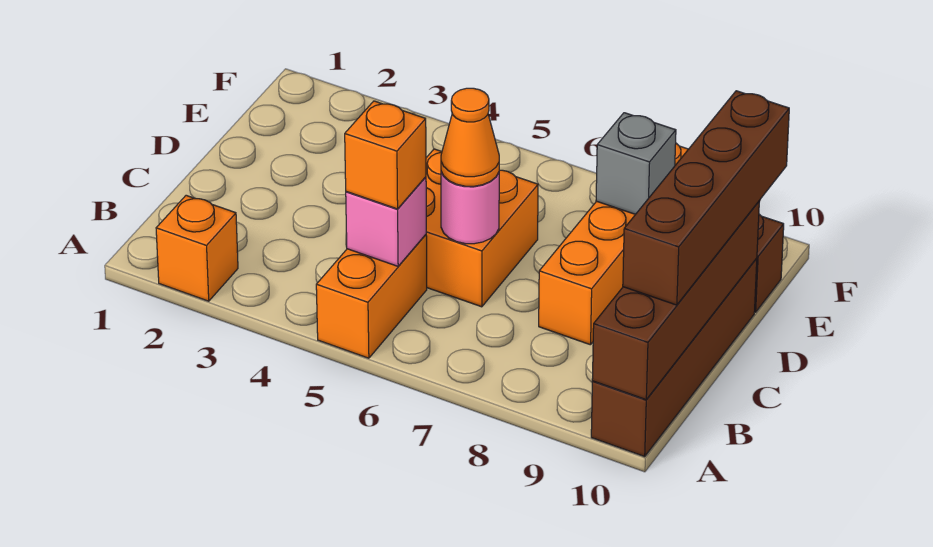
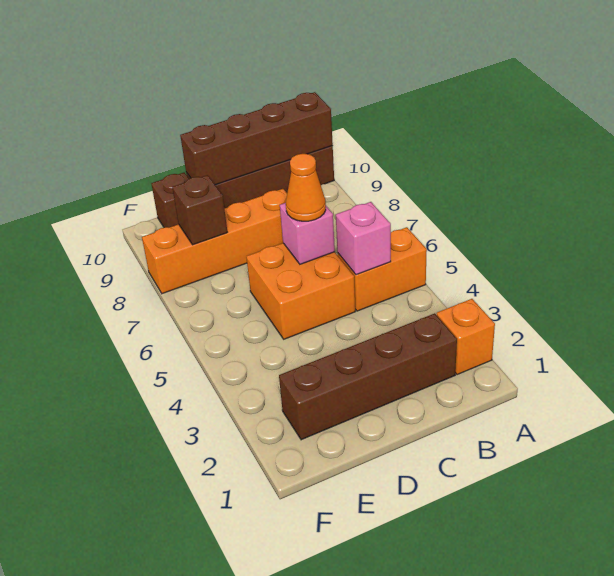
orange brick B5 level 3 -> none
brown brick B10:E10 level 3 -> brown brick B2:E2 level 1
pink round brick C6 level 2 -> pink brick C6 level 2
grey brick E8 level 2 -> brown brick E8 level 2

